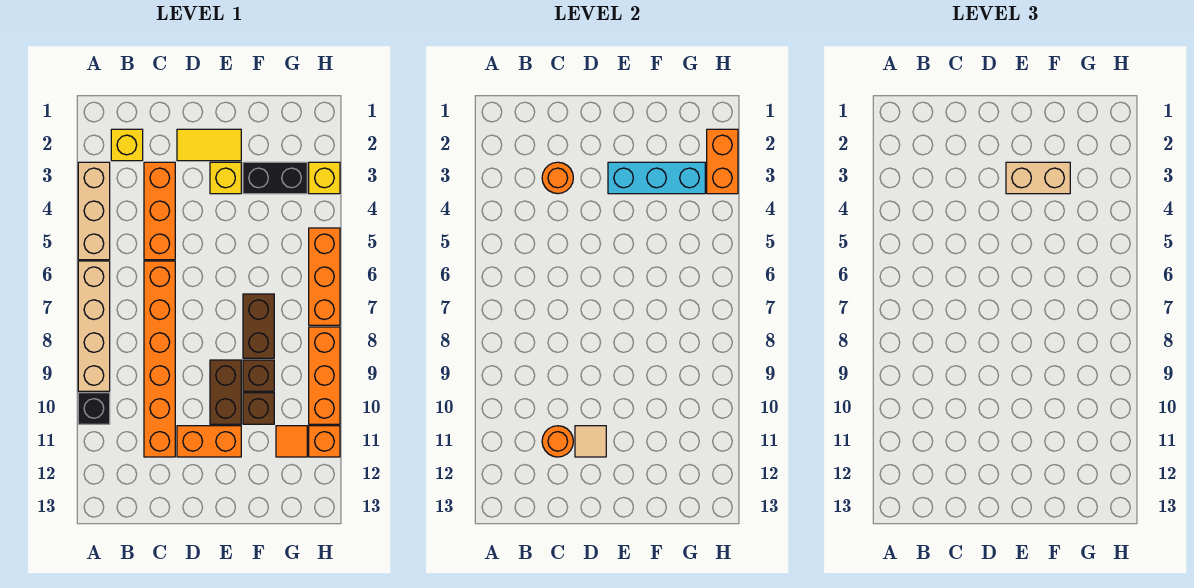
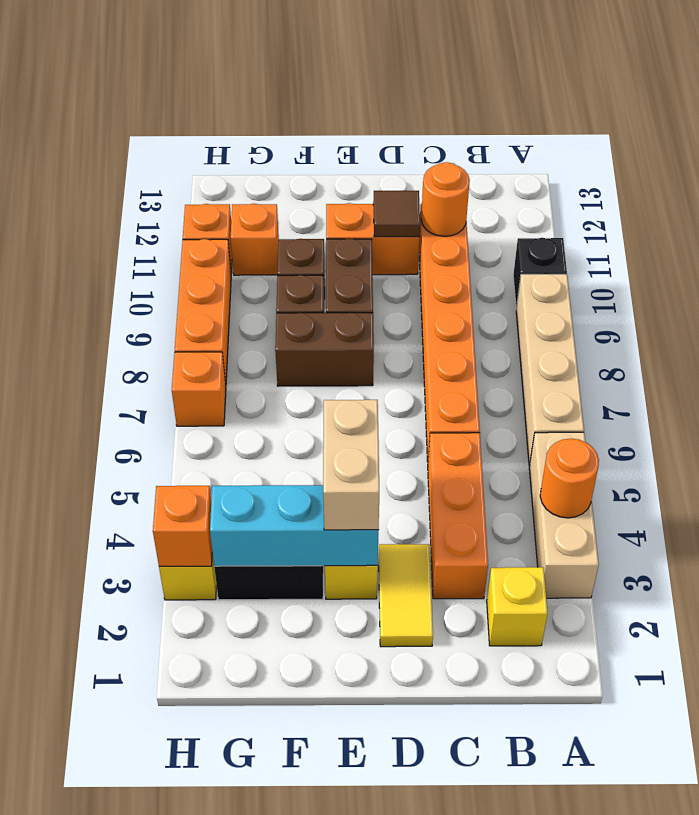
orange round brick C3 level 2 -> orange round brick A4 level 2
yellow tile D2:E2 level 1 -> yellow tile D2:D3 level 1
tan tile D11 level 2 -> brown tile D11 level 2
tan brick E3:F3 level 3 -> tan brick E3:E4 level 3
brown brick F7:F8 level 1 -> brown brick E8:F8 level 1
orange tile G11 level 1 -> orange brick G11 level 1
orange brick H2:H3 level 2 -> orange brick H3 level 2
orange brick H5:H7 level 1 -> orange brick H7 level 1

